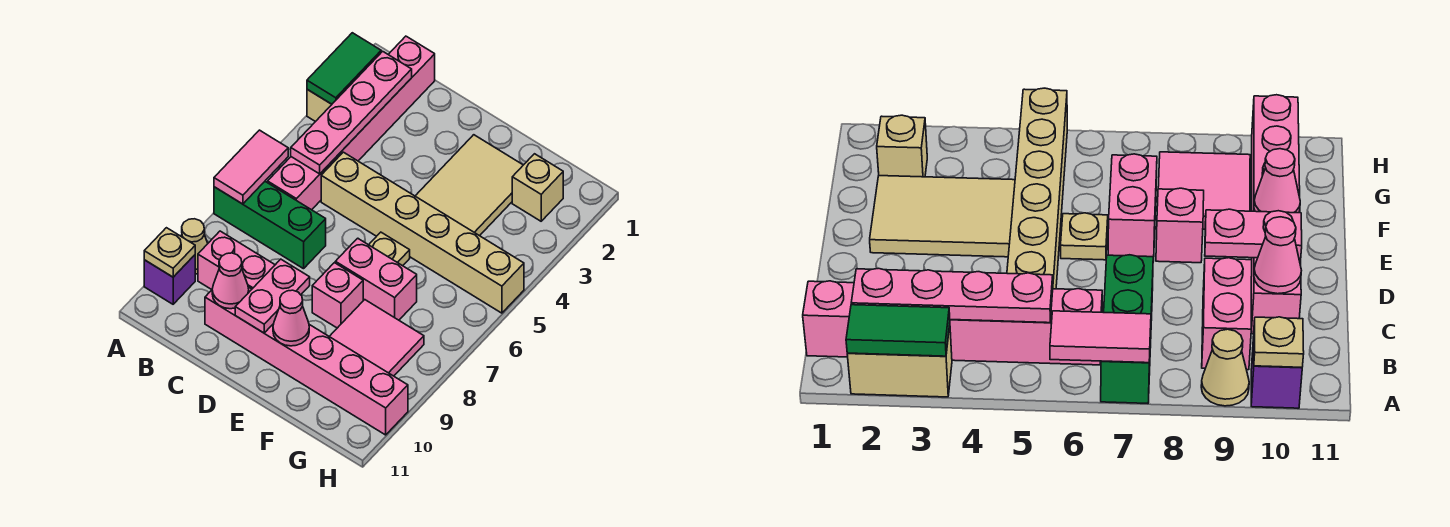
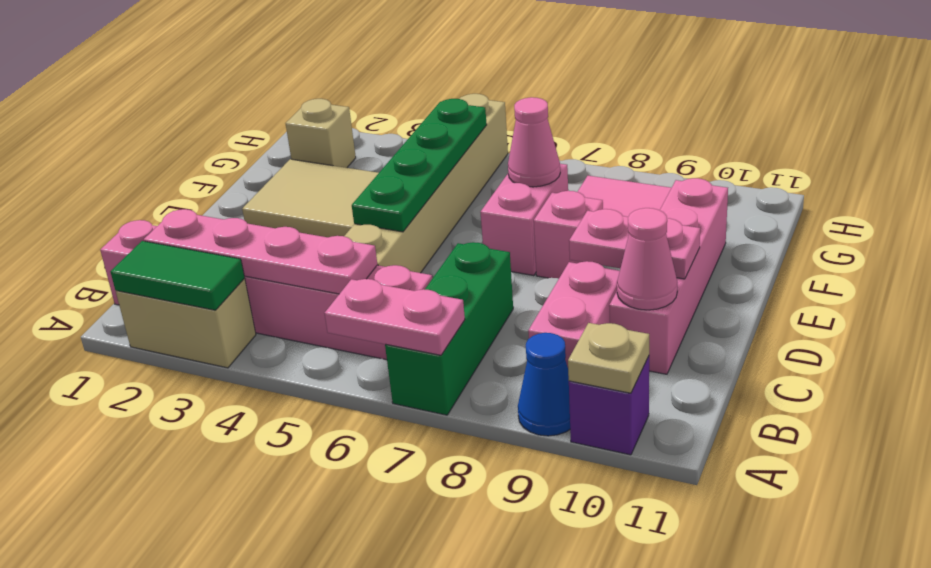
pink tile A6:A7 level 2 -> pink plate A6:A7 level 2
tan cone A9 level 1 -> blue cone A9 level 1
pink brick C10:H10 level 1 -> pink brick C10:F10 level 1
none -> green plate D5:G5 level 2
tan plate E6 level 1 -> none
pink cone E10 level 2 -> pink cone F7 level 2

